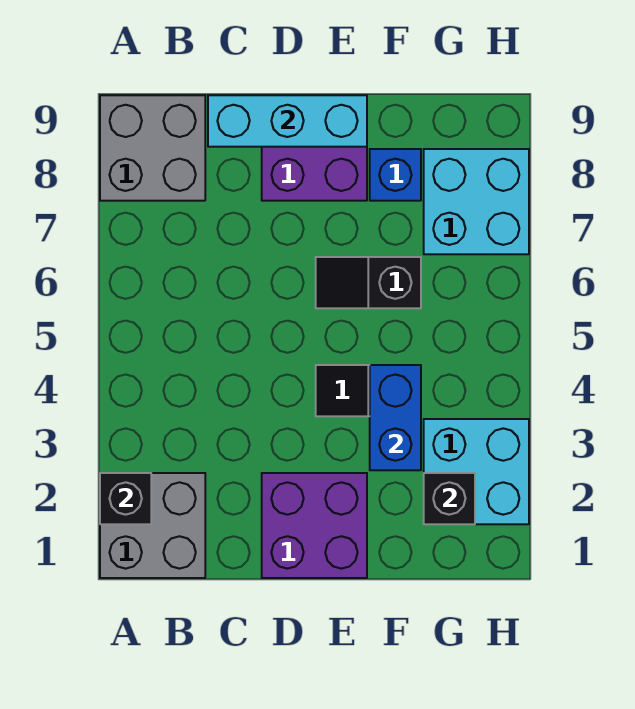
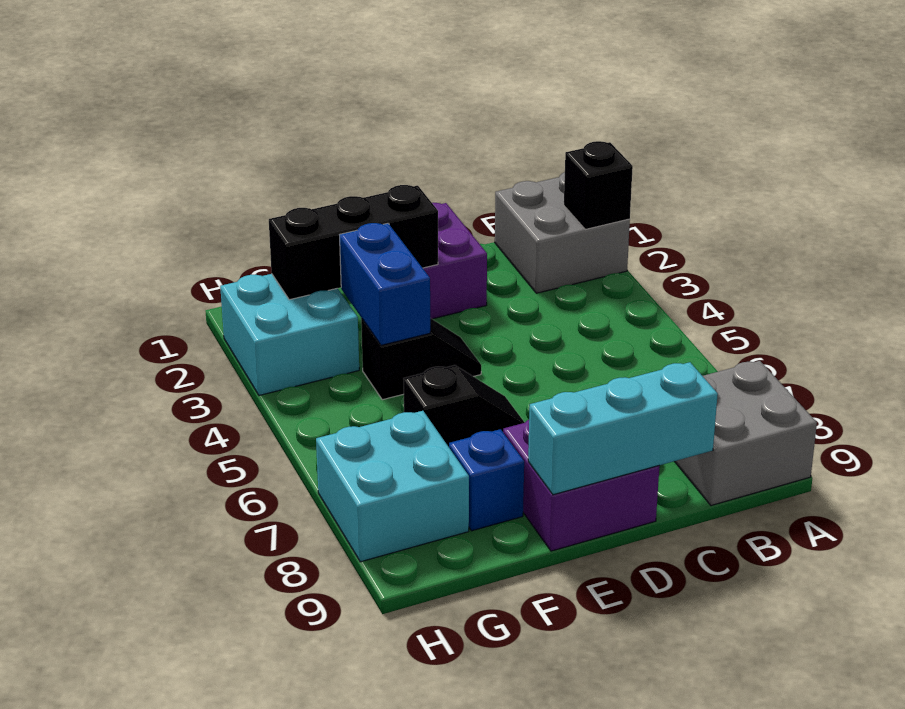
black brick G2 level 2 -> black brick E2:G2 level 2

